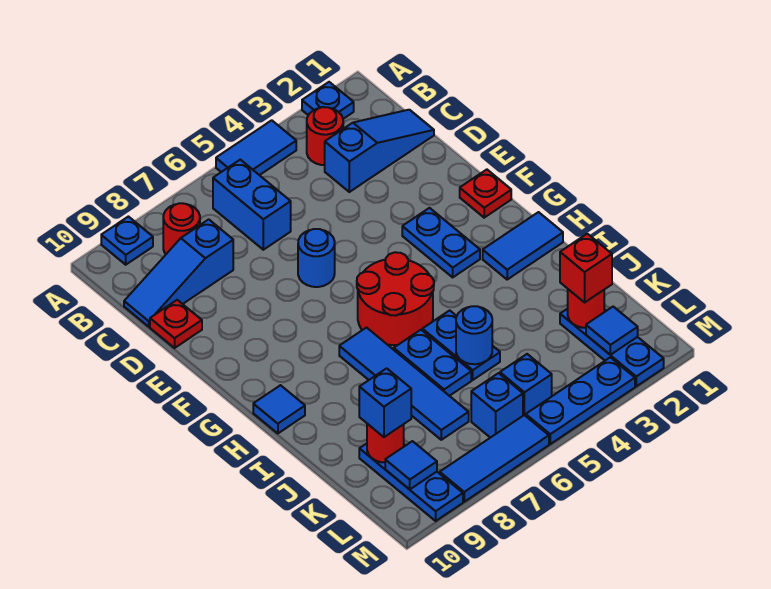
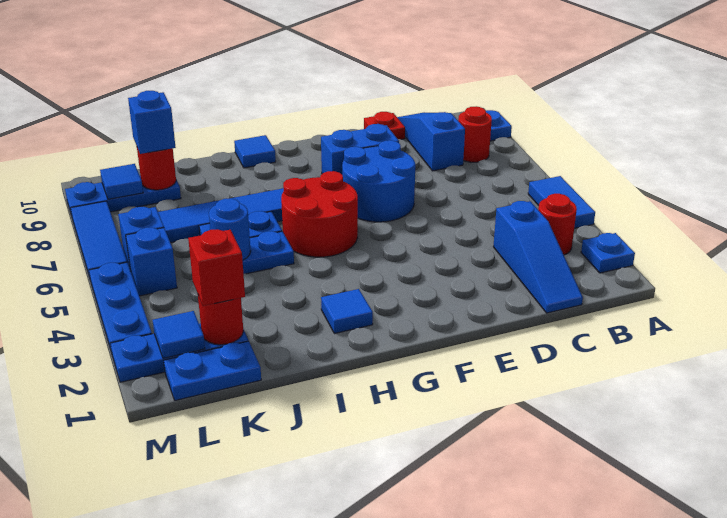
blue brick B6:C6 level 1 -> blue brick E8:F8 level 1
blue round brick E6 level 1 -> blue round brick E6:F7 level 1
red plate F1 level 1 -> none
blue plate F3:G3 level 1 -> blue plate K1:L1 level 1
blue tile H1:H2 level 1 -> blue tile H2 level 1

